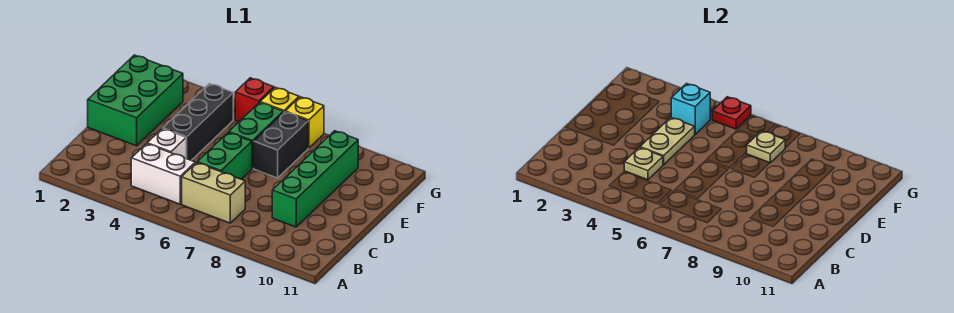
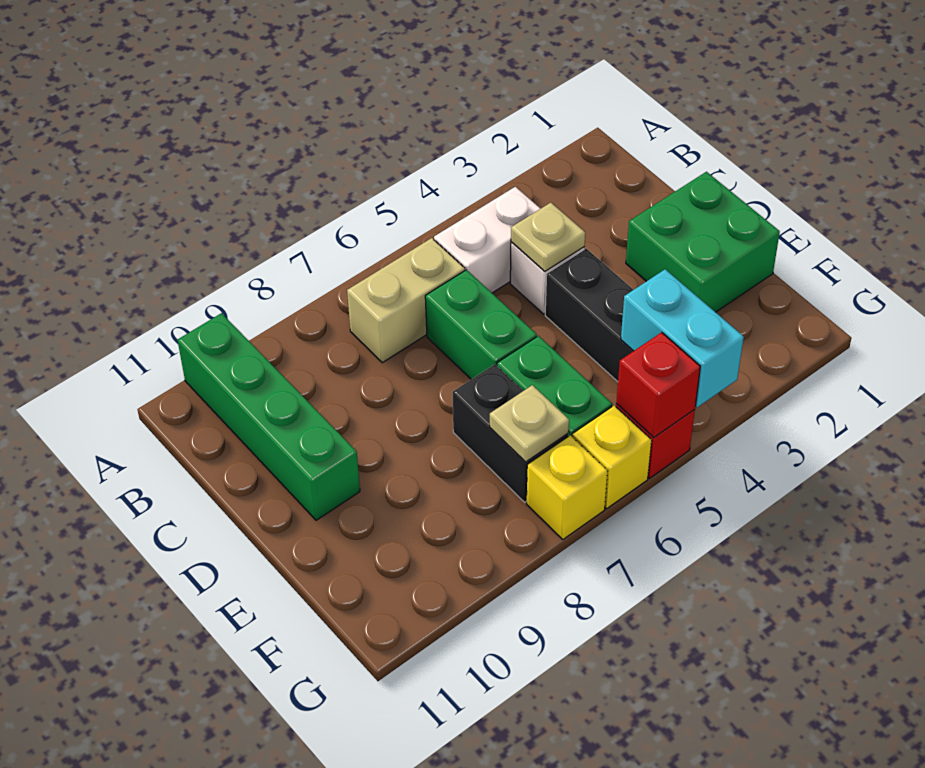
green brick C9:F9 level 1 -> green brick A10:D10 level 1
green brick D1:F2 level 1 -> green brick D1:E2 level 1
tan plate D4:E4 level 2 -> none
cyan brick F4 level 2 -> cyan brick F4:G4 level 2
red plate G5 level 2 -> red brick G5 level 2

